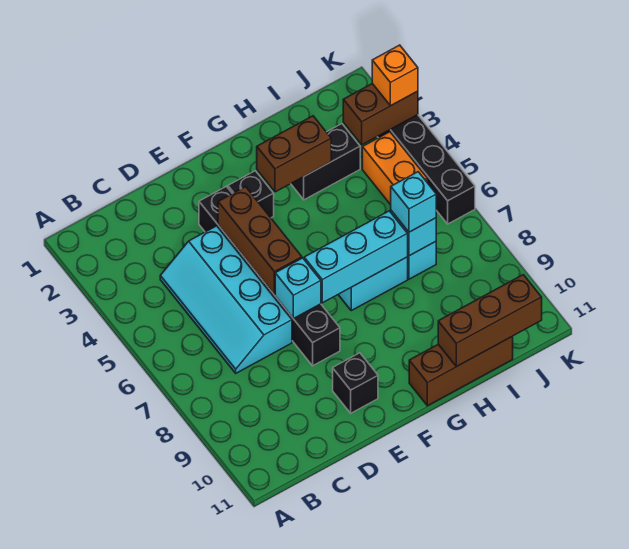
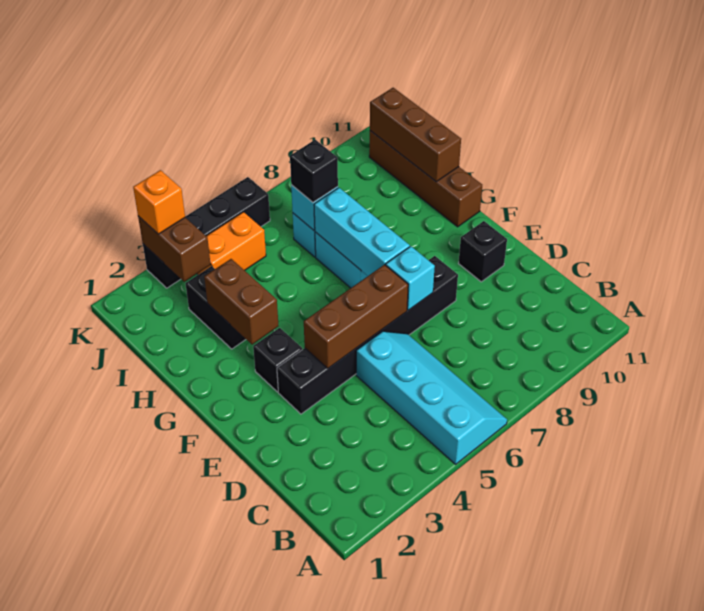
cyan slope C4:D7 level 1 top D -> cyan slope A5:D6 level 1 top 5
brown brick G11:I11 level 1 -> brown brick G11:J11 level 1
cyan brick I7 level 3 -> black brick I7 level 3

